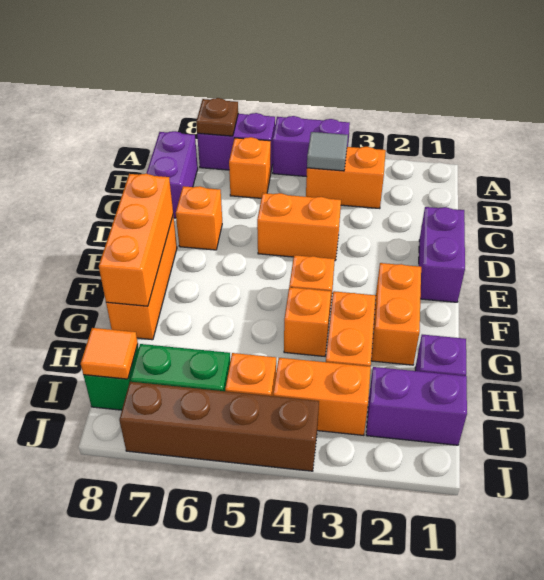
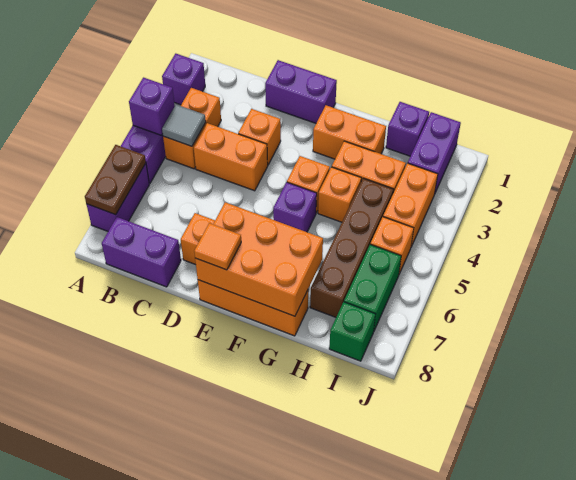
none -> purple brick A2 level 1
none -> purple brick A4 level 2
brown plate A7 level 2 -> brown plate A6:A7 level 2
orange brick B6 level 1 -> orange brick D3 level 1
orange brick D4:D5 level 1 -> orange brick C4:D4 level 1
orange brick E8:G8 level 2 -> orange brick E7:G8 level 2
none -> purple brick F5 level 1
orange tile I8 level 2 -> orange tile E8 level 3
brown brick J4:J7 level 1 -> brown brick H4:H7 level 1

